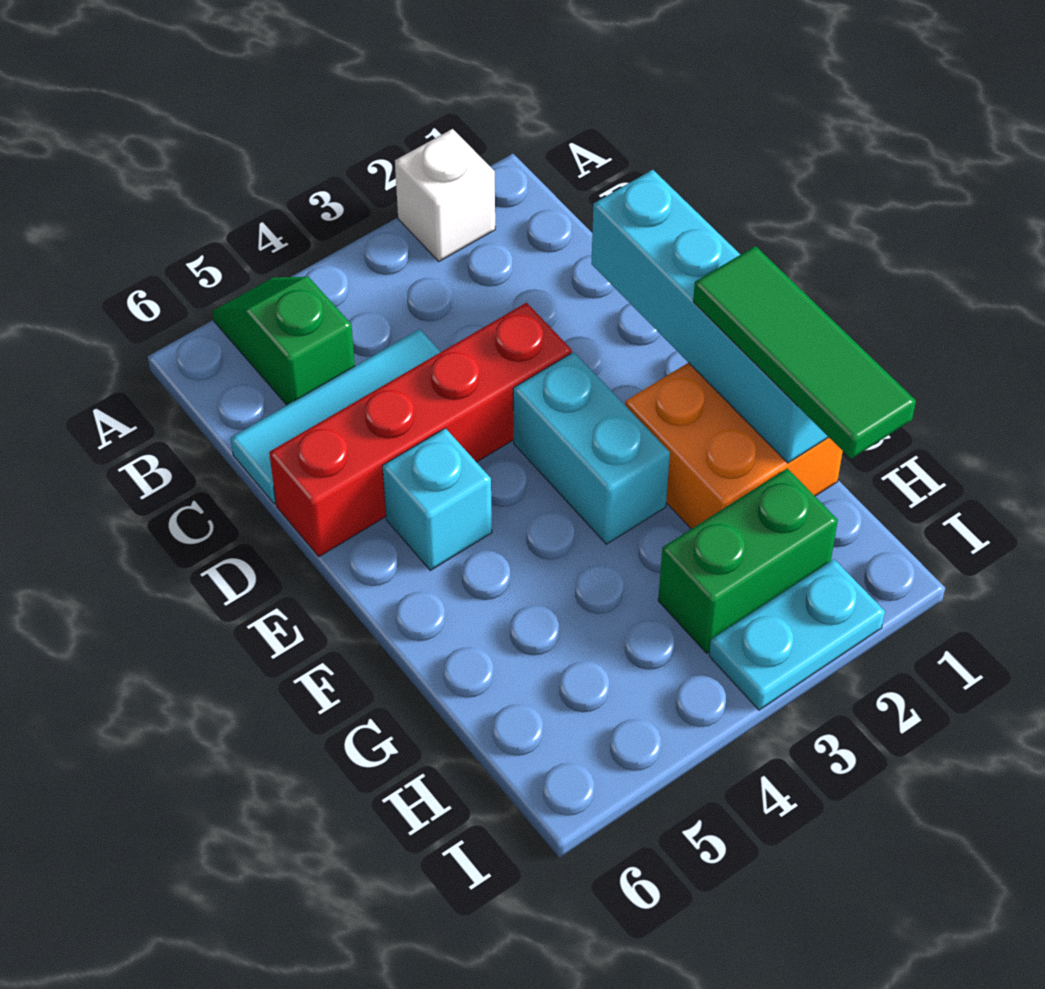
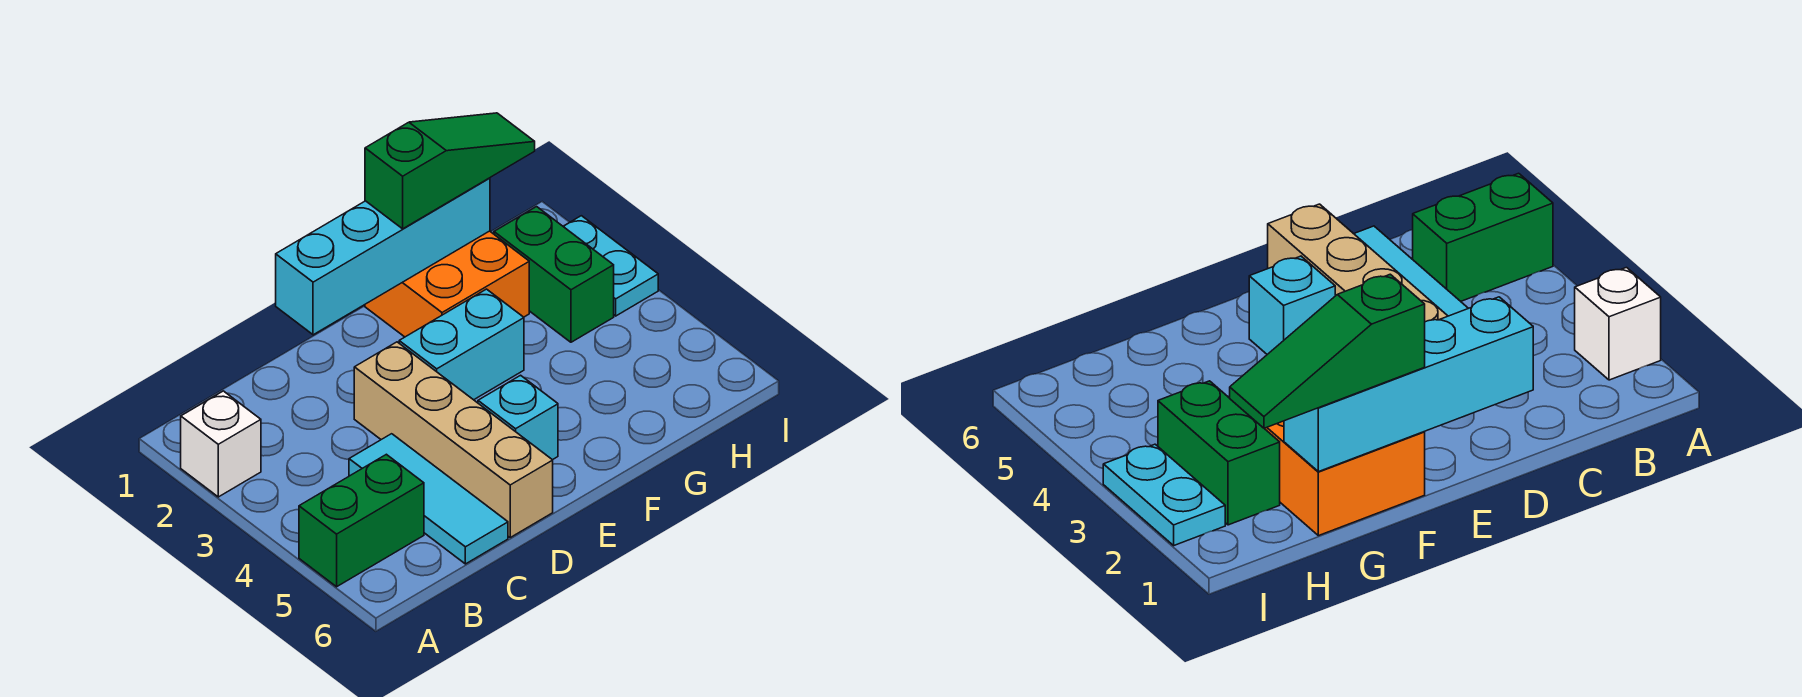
green slope A5:B5 level 1 top B -> green brick A5:B5 level 1
red brick D3:D6 level 1 -> tan brick D3:D6 level 1
green tile F1:H1 level 3 -> green slope F1:H1 level 3 top F

